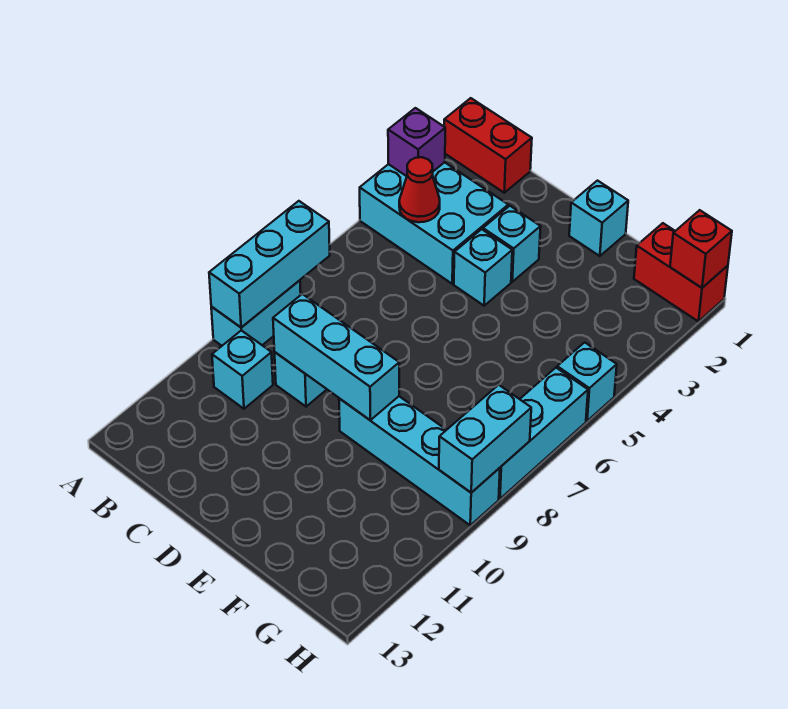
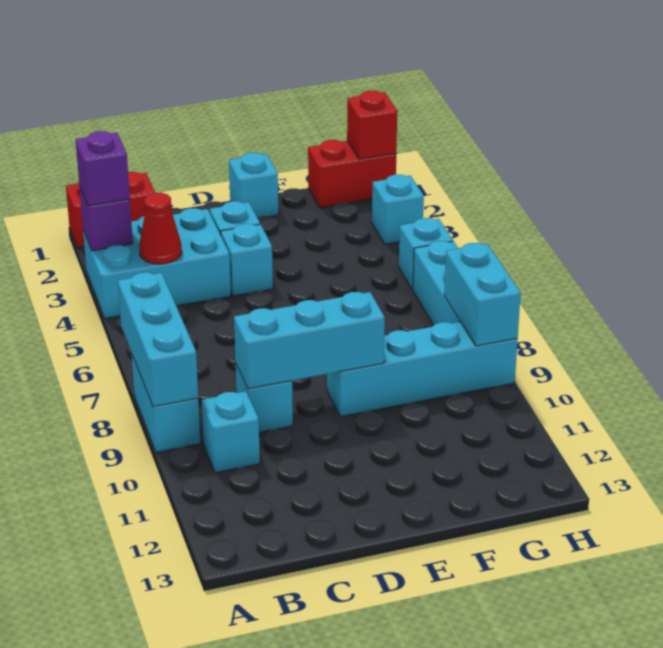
none -> purple brick A3 level 3
none -> cyan brick H3 level 1

